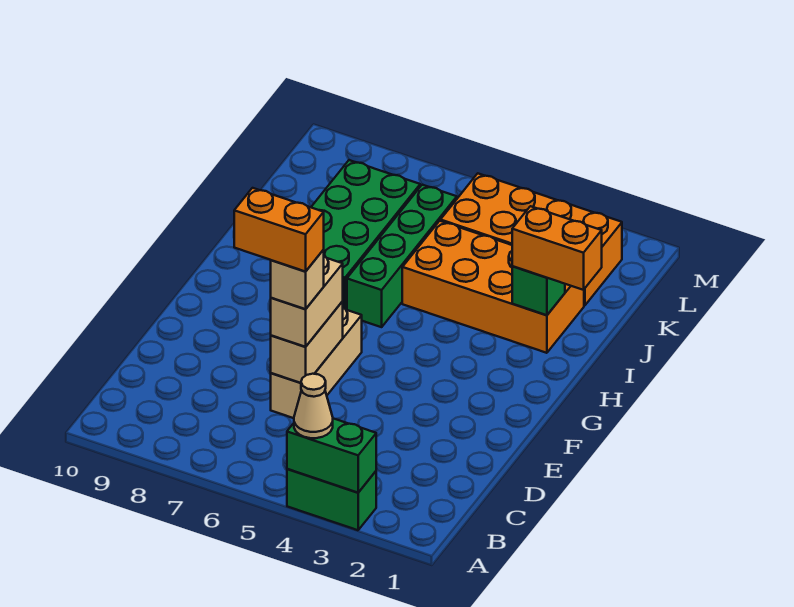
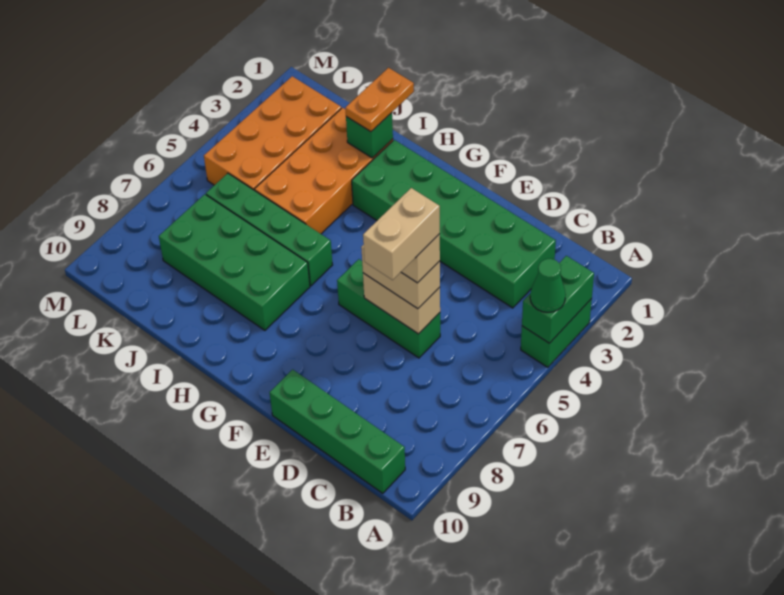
tan cone A4 level 3 -> green cone A4 level 3
none -> green brick B10:E10 level 1
none -> green brick C2:H3 level 1
tan brick D6:F6 level 1 -> green brick D6:F6 level 1
orange brick D6:D7 level 5 -> tan brick D6:D7 level 5
orange brick I1:I2 level 3 -> orange plate I1:I2 level 3

